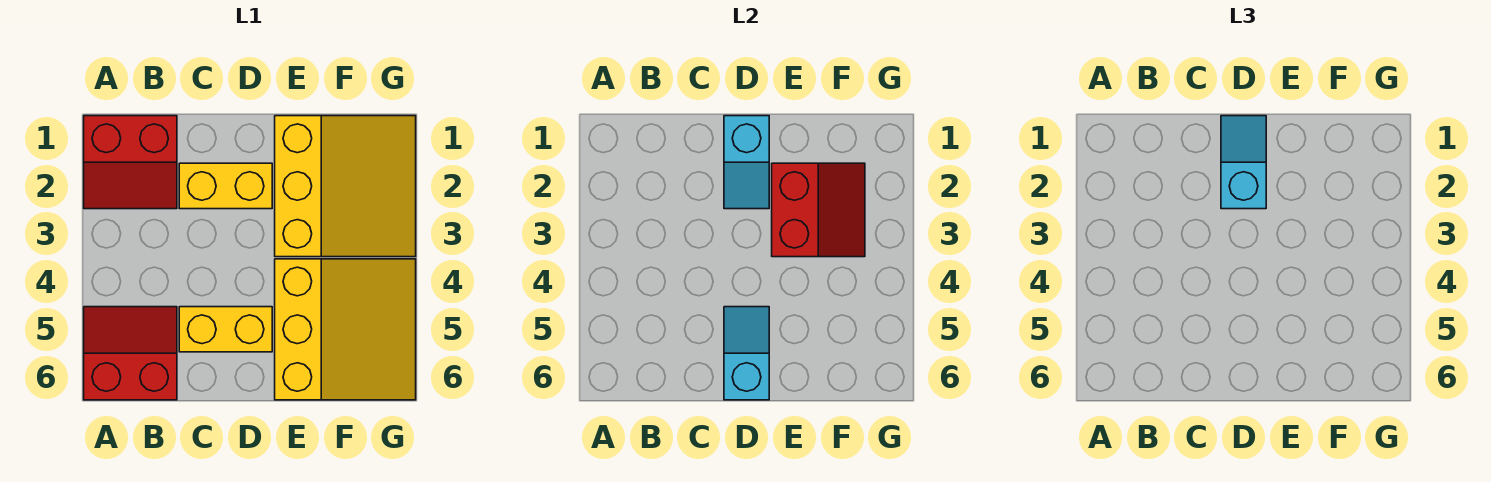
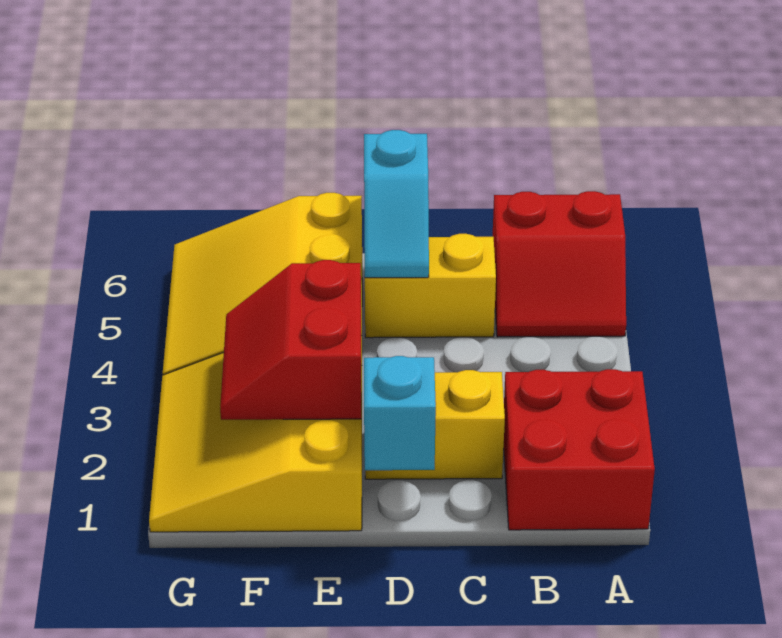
red slope A1:B2 level 1 top 1 -> red brick A1:B2 level 1
cyan slope D1:D2 level 3 top 2 -> none

